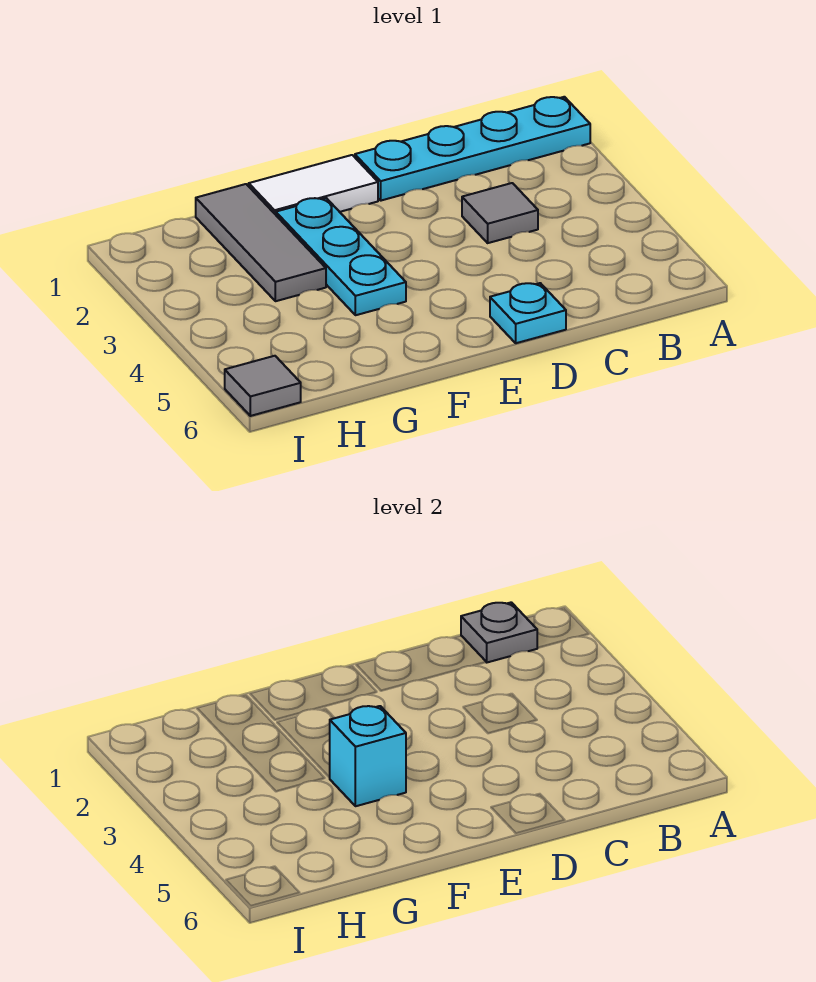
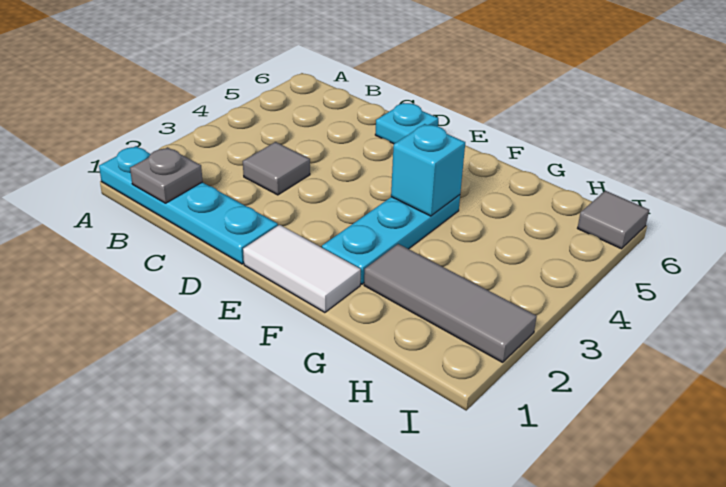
grey tile G1:G3 level 1 -> grey tile G2:I2 level 1

